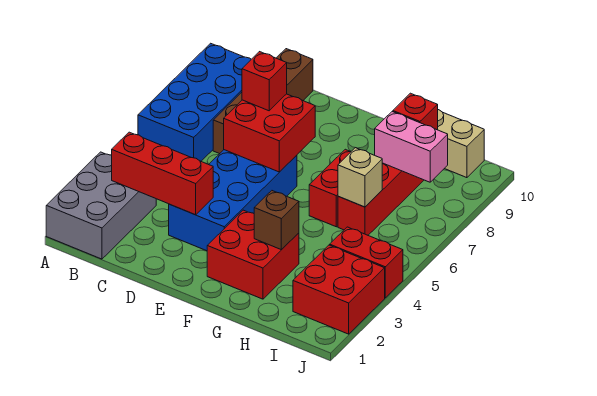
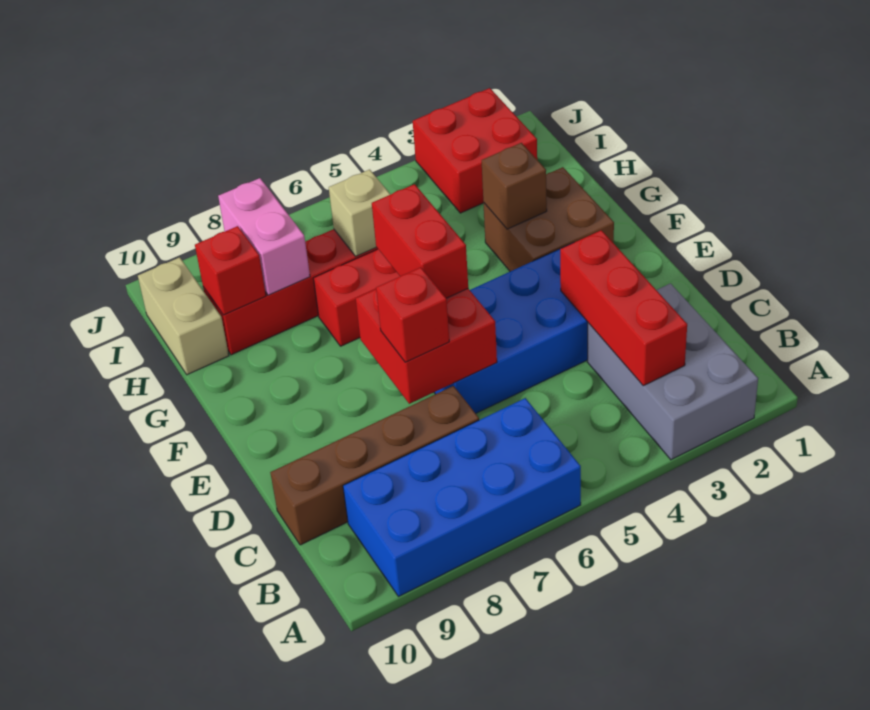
grey brick A1:B3 level 1 -> grey brick A2:C3 level 1
red brick F2:G3 level 1 -> brown brick F2:G3 level 1
red brick I4:J4 level 1 -> red brick E6:F6 level 3

